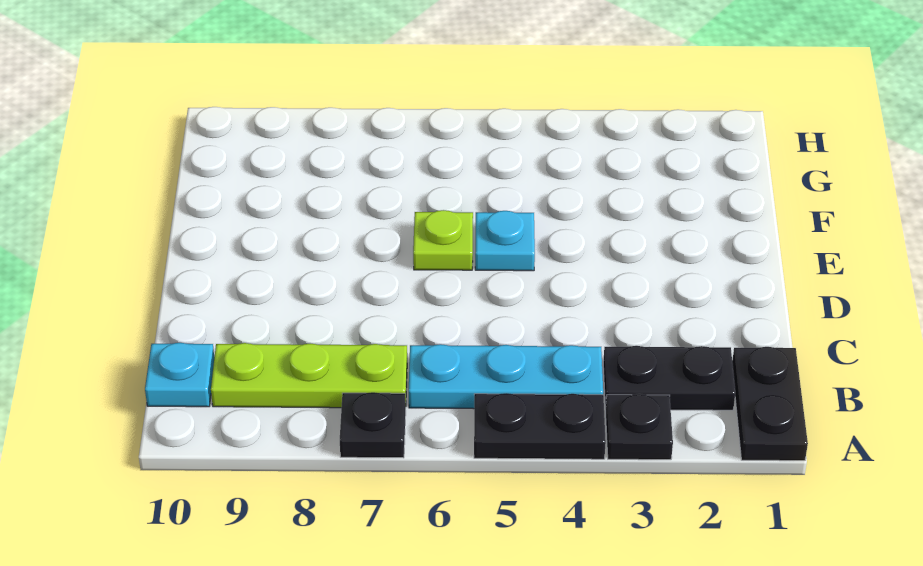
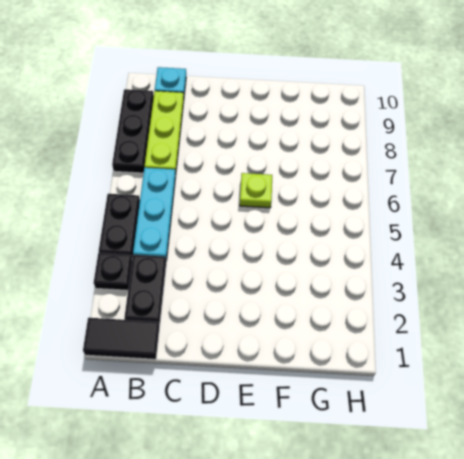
black plate A1:B1 level 1 -> black tile A1:B1 level 1
black plate A7 level 1 -> black plate A7:A9 level 1
cyan plate E5 level 1 -> none

